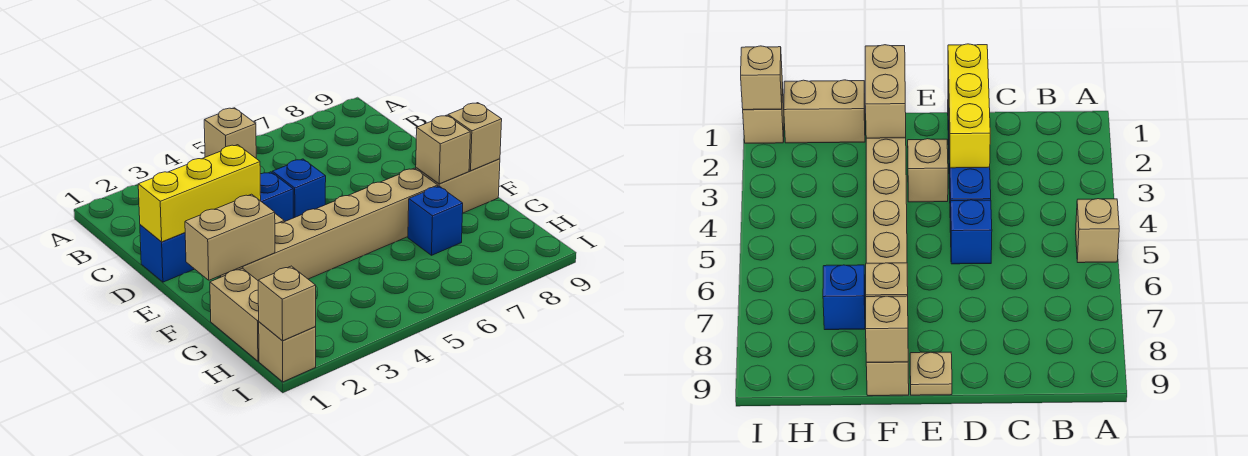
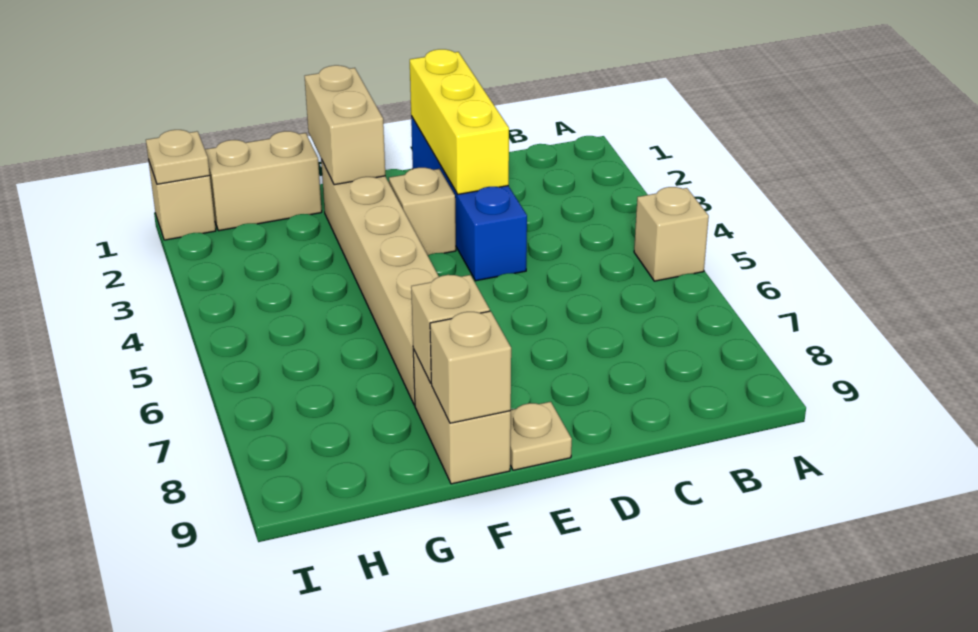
blue brick D5 level 1 -> none
blue brick G7 level 1 -> none
tan brick I1 level 2 -> tan plate I1 level 2

